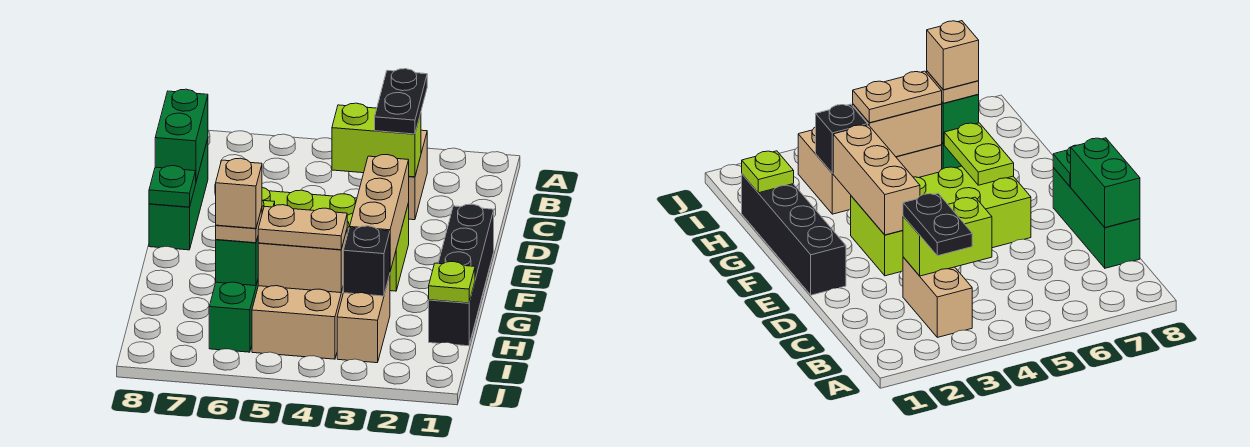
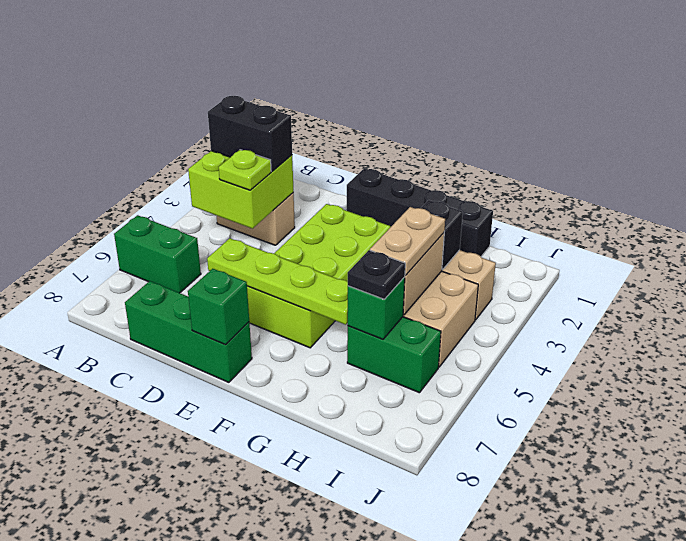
black plate B3:C3 level 3 -> black brick B3:C3 level 3
lime brick C3:C4 level 2 -> lime brick B3:C4 level 2
green brick C8:D8 level 2 -> green brick A6:B6 level 1
tan brick E3:G3 level 2 -> none
green plate E8 level 2 -> green brick E8 level 2
lime plate F6:G6 level 2 -> lime plate D6:G6 level 2
lime plate H1 level 2 -> lime plate C4 level 3
tan plate H6 level 3 -> black plate H6 level 3
tan brick H6 level 4 -> none

